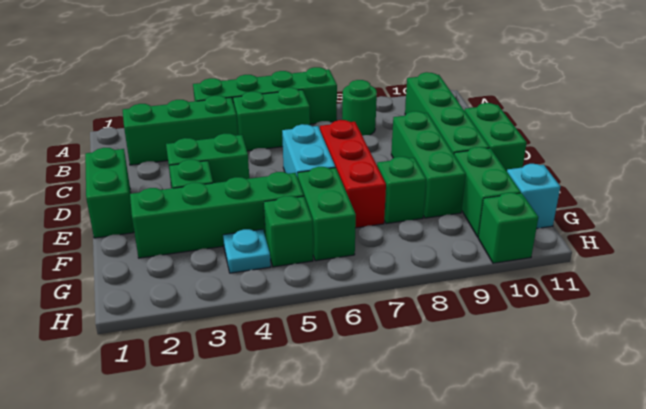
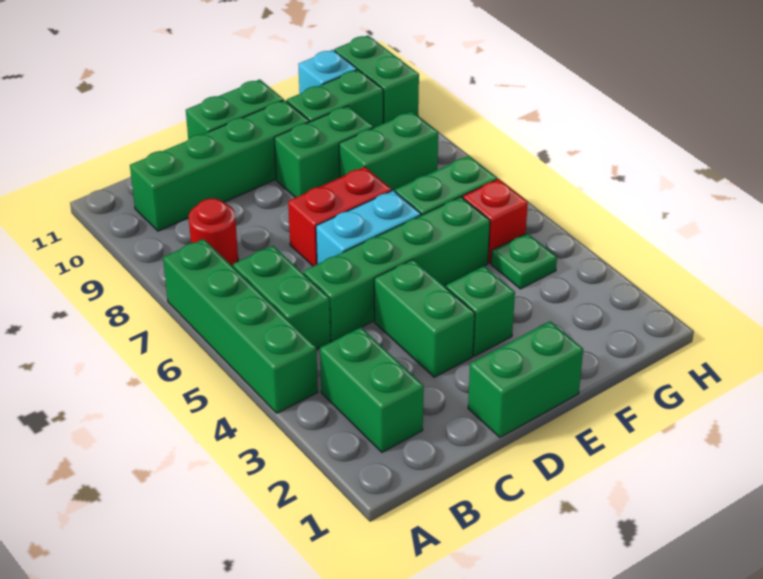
green brick B2:B4 level 1 -> green brick B2:B3 level 1
green round brick B8 level 1 -> red round brick B8 level 1
red brick D7:F7 level 1 -> red brick D7:E7 level 1
green brick D9:F9 level 1 -> green brick E9:F9 level 1
green brick F2:F5 level 1 -> green brick C5:F5 level 1
green brick F8 level 1 -> green brick F8:G8 level 1
cyan plate G4 level 1 -> green plate G4 level 1
green brick G5 level 1 -> red brick G5 level 1
green brick H10 level 1 -> green brick H10:H11 level 1

